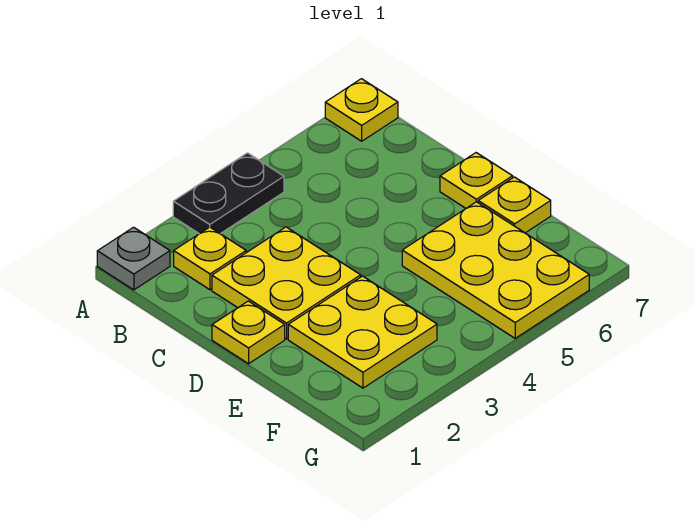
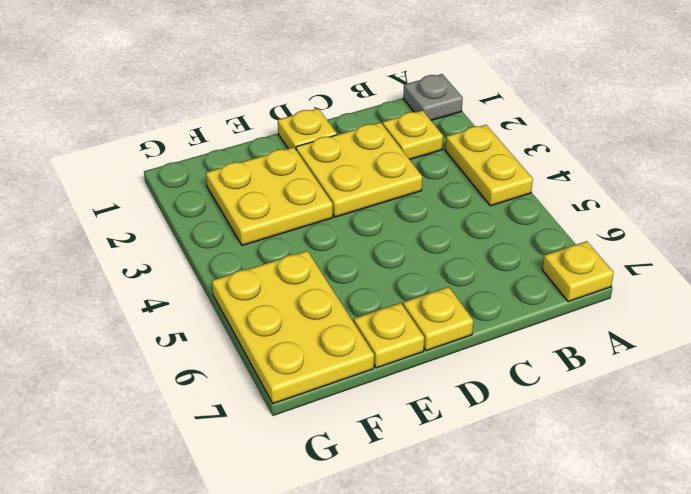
black plate A3:A4 level 1 -> yellow plate A3:A4 level 1
yellow plate E5:G6 level 1 -> yellow plate F5:G7 level 1

